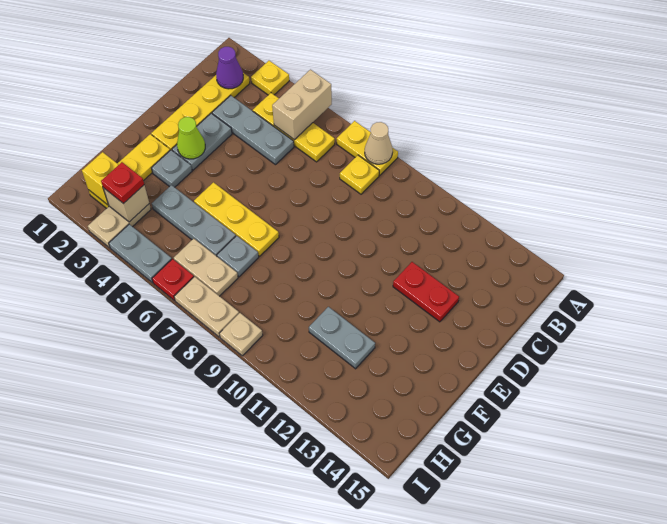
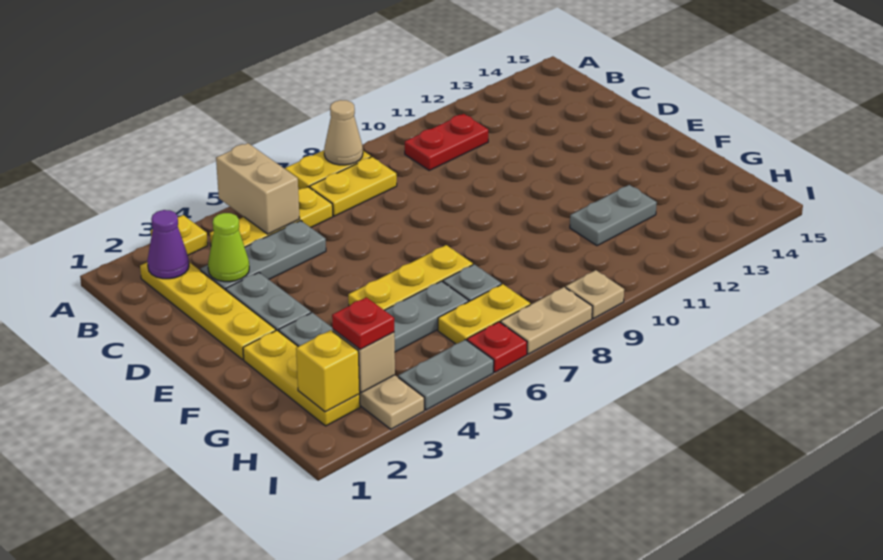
yellow plate B8 level 1 -> yellow plate B7:B8 level 1
red plate D12:D13 level 1 -> red plate B10:B11 level 1
lime cone E3 level 2 -> lime cone C3 level 2
tan plate H6:H7 level 1 -> yellow plate H6:H7 level 1

